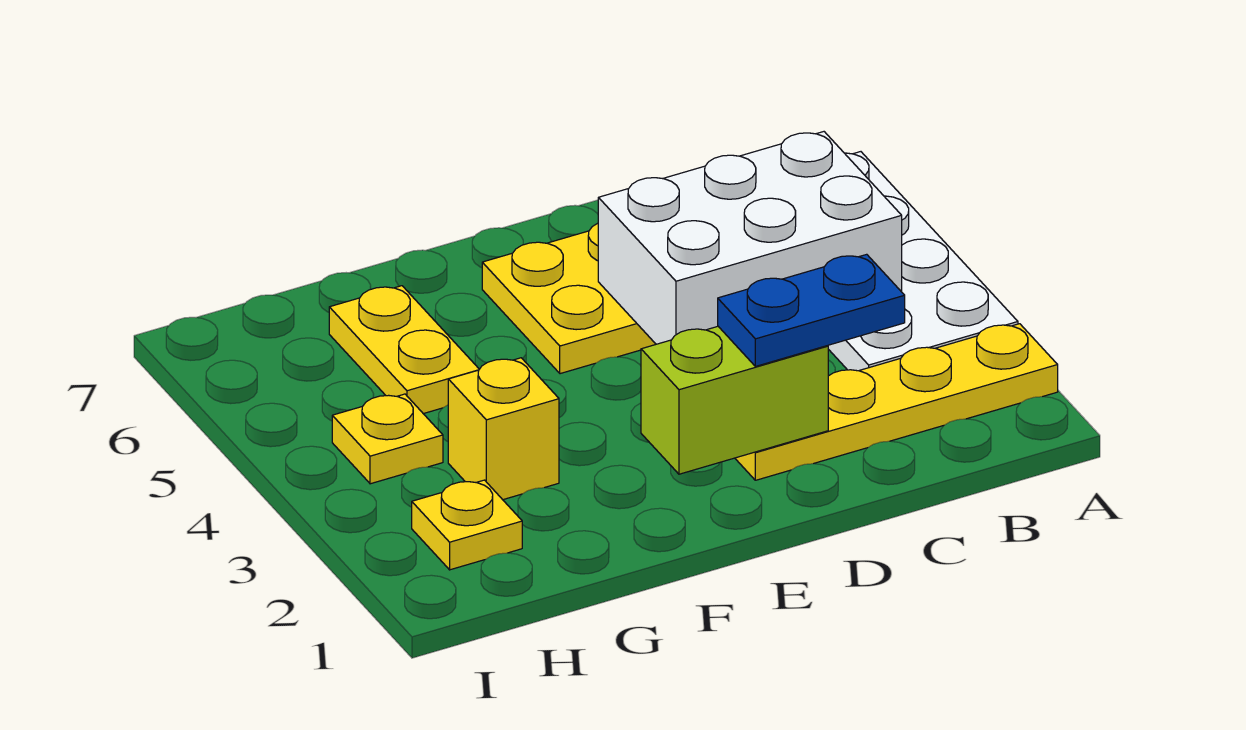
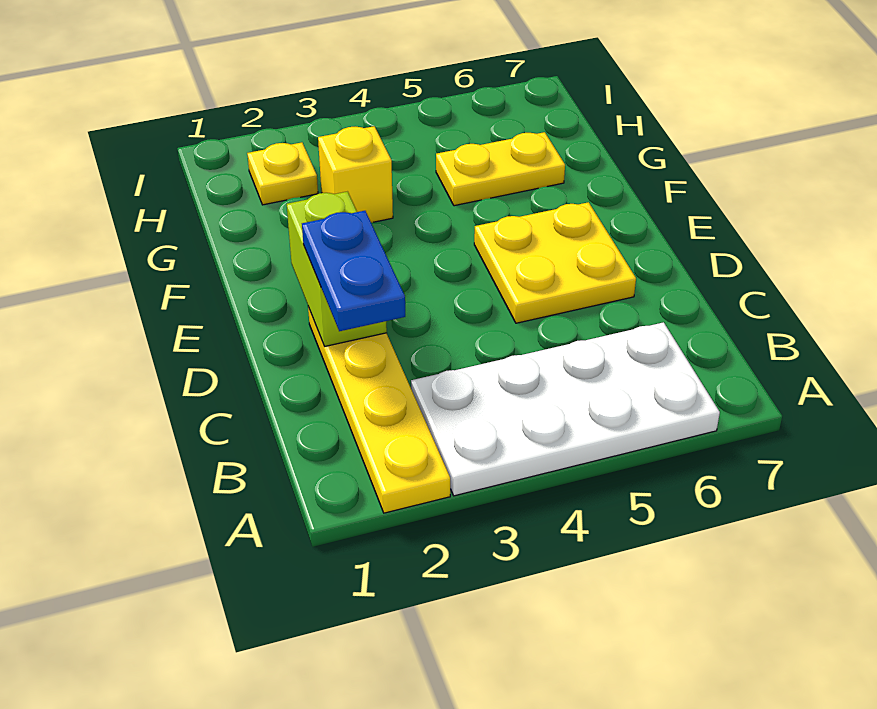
white brick B4:D5 level 2 -> none
yellow plate H4 level 1 -> none

